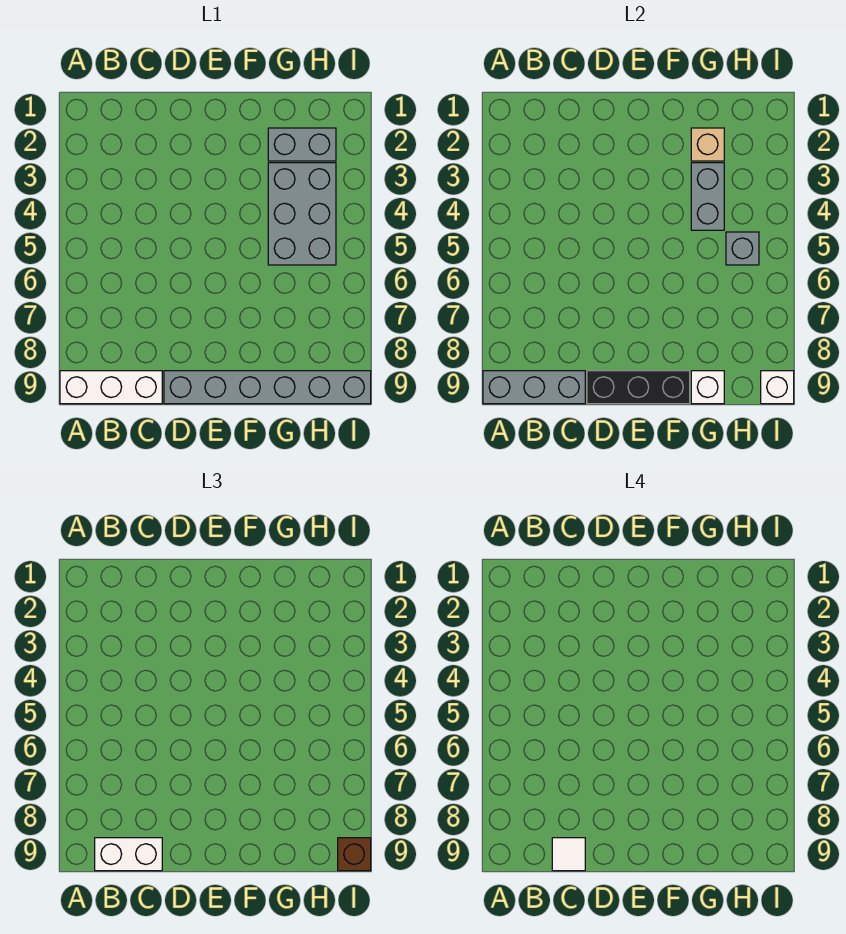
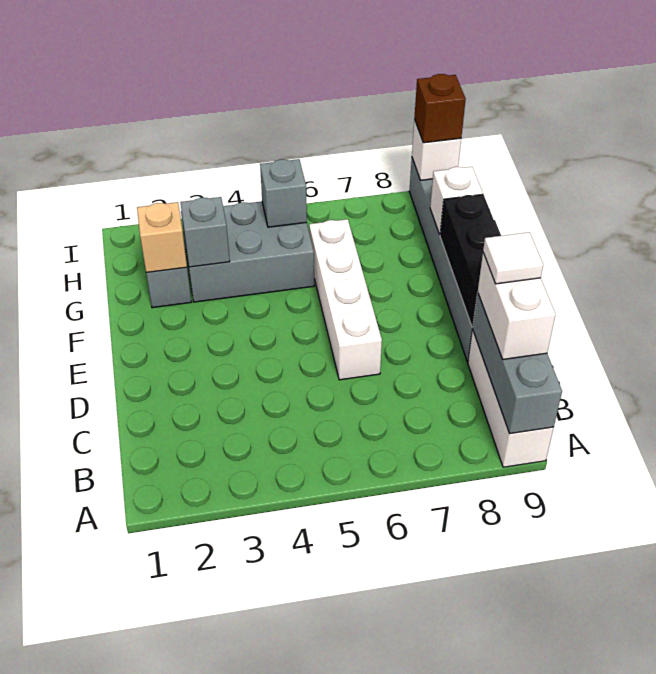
none -> white brick D6:G6 level 1
grey brick G3:G4 level 2 -> grey brick G3 level 2

